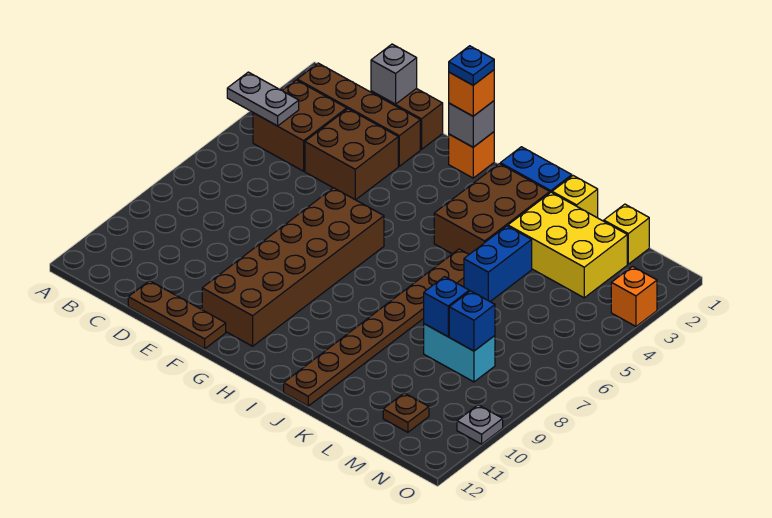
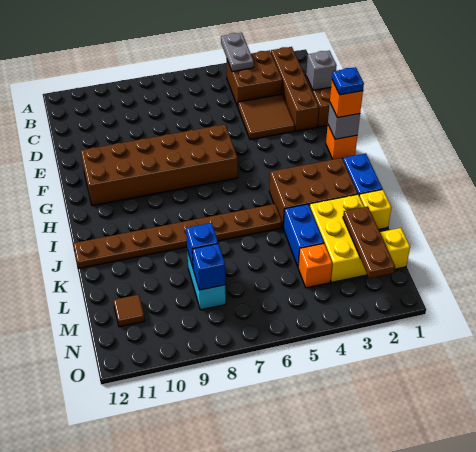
brown brick D3:E4 level 1 -> brown tile D3:E4 level 1
brown plate D12:F12 level 1 -> brown plate L2:N2 level 2
blue brick K4:K5 level 1 -> blue brick K4:L4 level 1
brown plate M11 level 1 -> brown tile M11 level 1
orange brick O3 level 1 -> orange brick M4 level 1
grey plate O10 level 1 -> none

